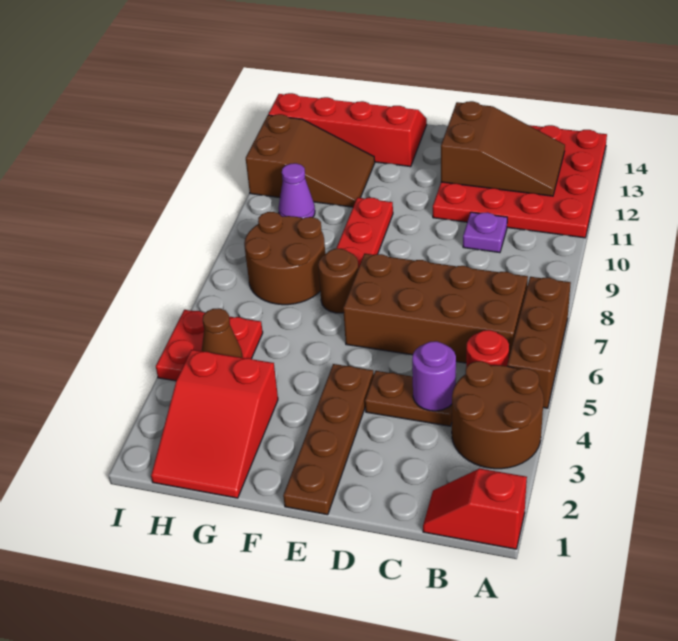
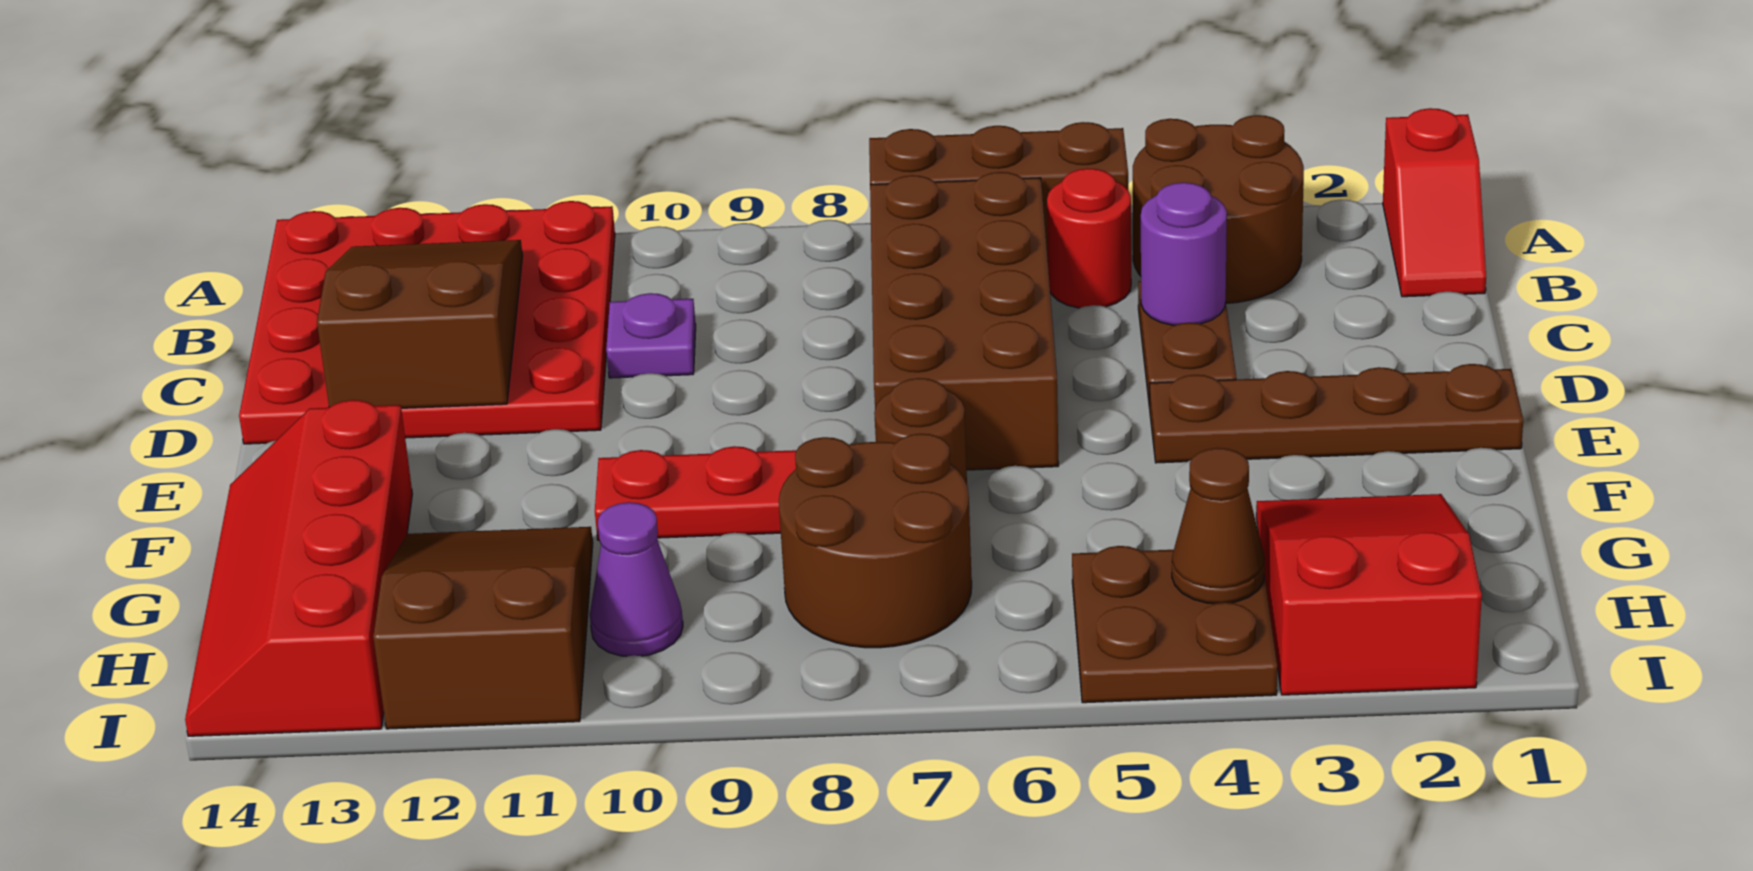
red slope G1:H3 level 1 top 3 -> red slope G2:I3 level 1 top I
red plate H4:I5 level 1 -> brown plate H4:I5 level 1

